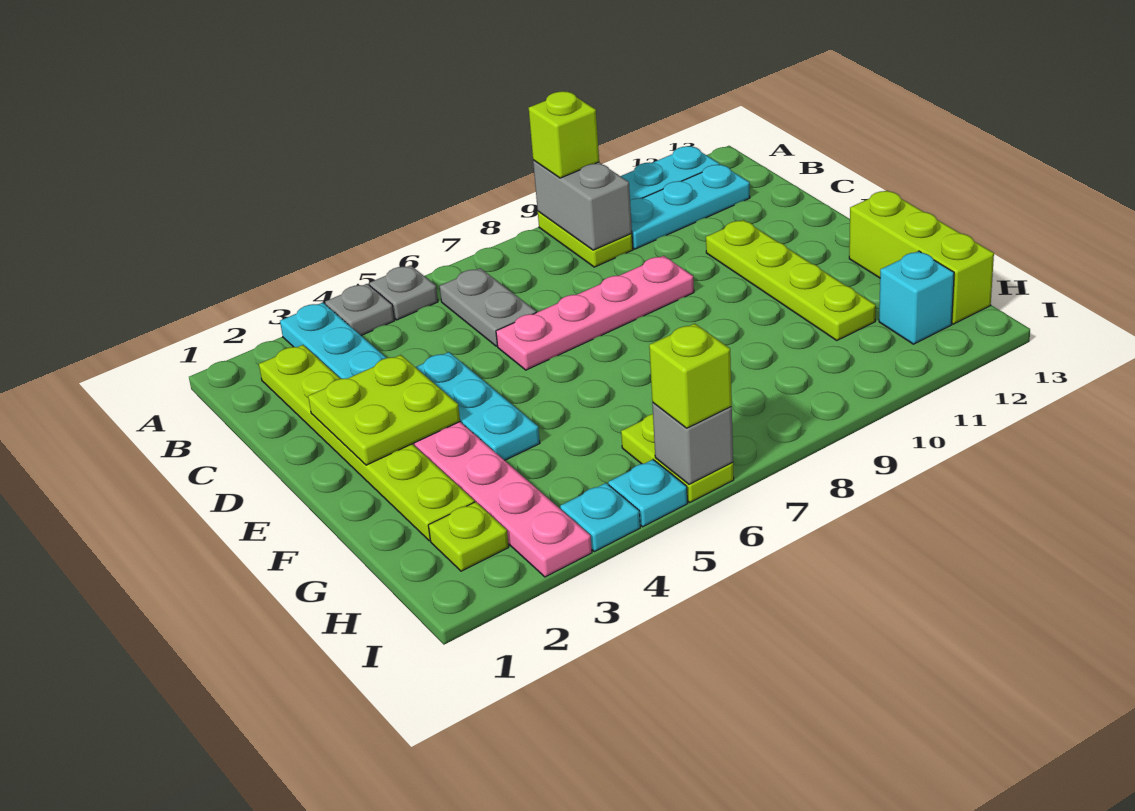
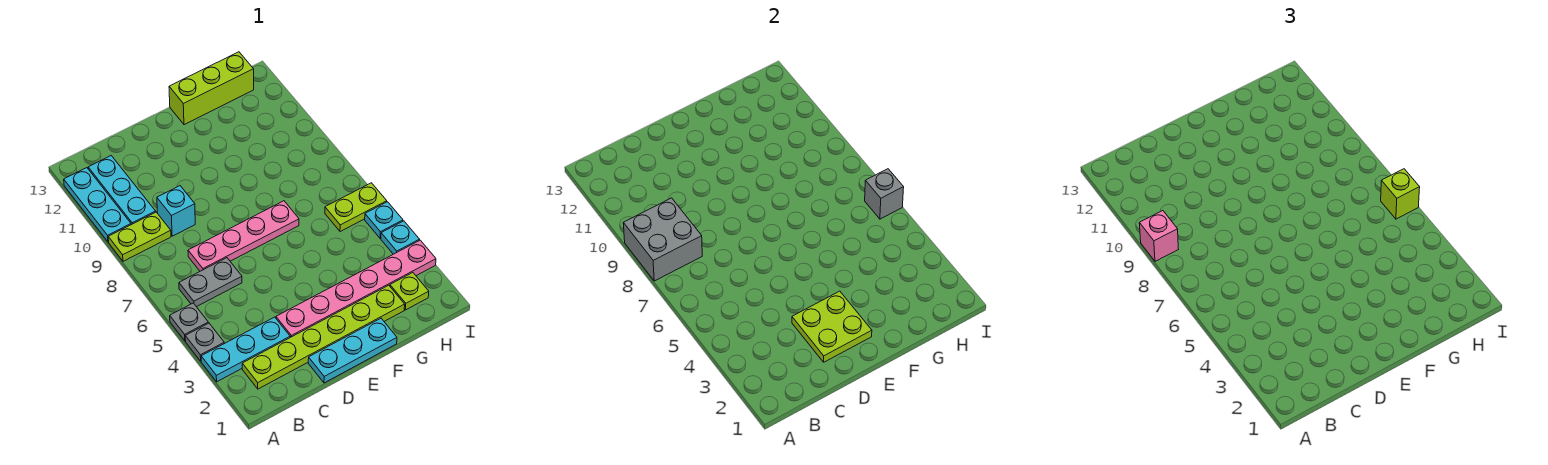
grey brick A9:B9 level 2 -> grey brick A8:B9 level 2
lime brick A9 level 3 -> pink brick A9 level 3
cyan plate D4:F4 level 1 -> cyan plate D1:F1 level 1
pink plate D6:D9 level 1 -> pink plate C7:F7 level 1
lime plate D11:G11 level 1 -> none
cyan brick H12 level 1 -> cyan brick C9 level 1

